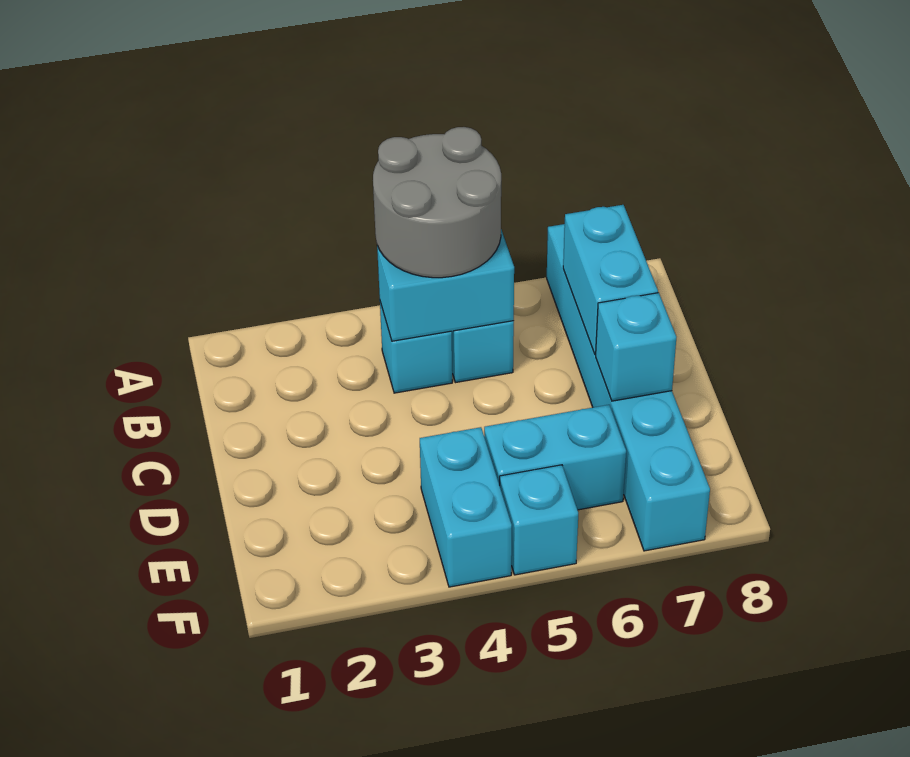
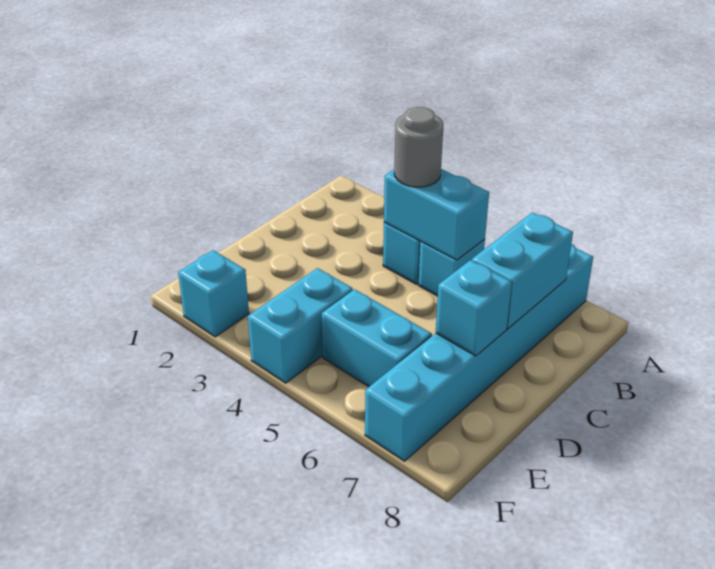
grey round brick A4:B5 level 3 -> grey round brick B4 level 3
cyan brick F5 level 1 -> cyan brick F2 level 1

